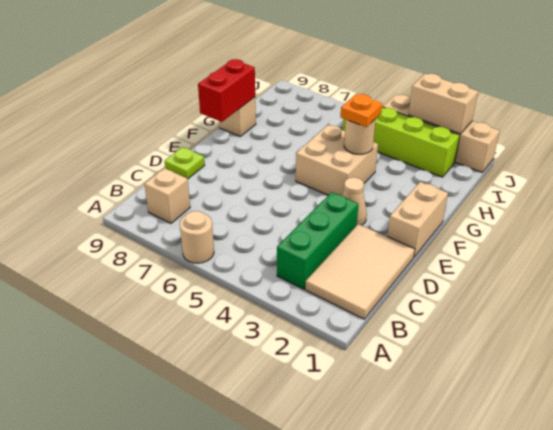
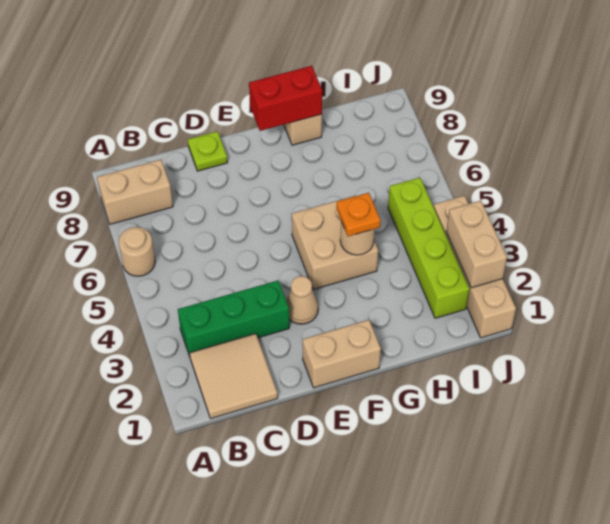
tan tile B1:D2 level 1 -> tan tile B1:C2 level 1
tan brick B8 level 1 -> tan brick A8:B8 level 1

